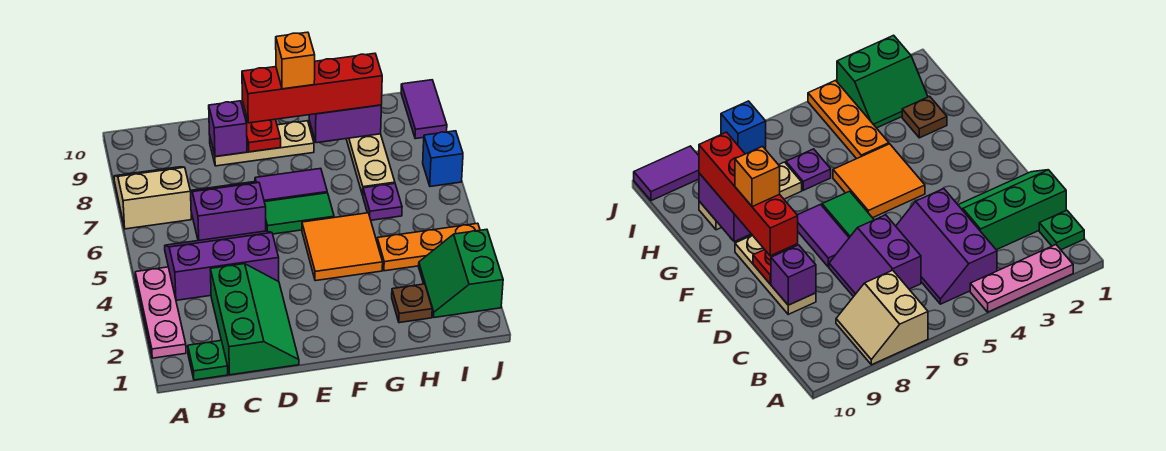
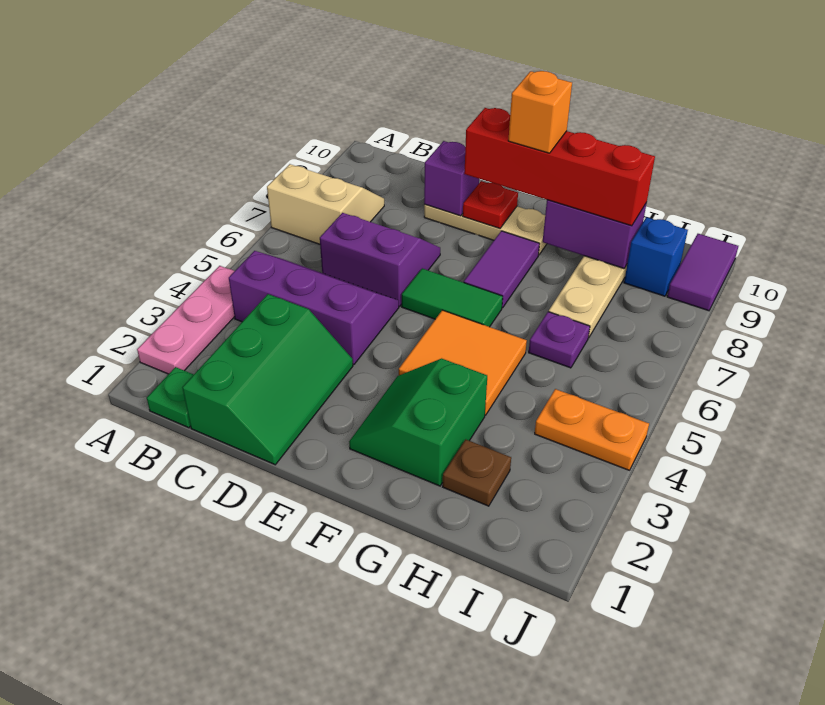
purple tile E7:F7 level 1 -> purple tile F7:F8 level 1
orange plate H4:J4 level 1 -> orange plate I4:J4 level 1
green slope I2:J3 level 1 top J -> green slope F2:G3 level 1 top G
blue brick J7 level 1 -> blue brick I9 level 1

